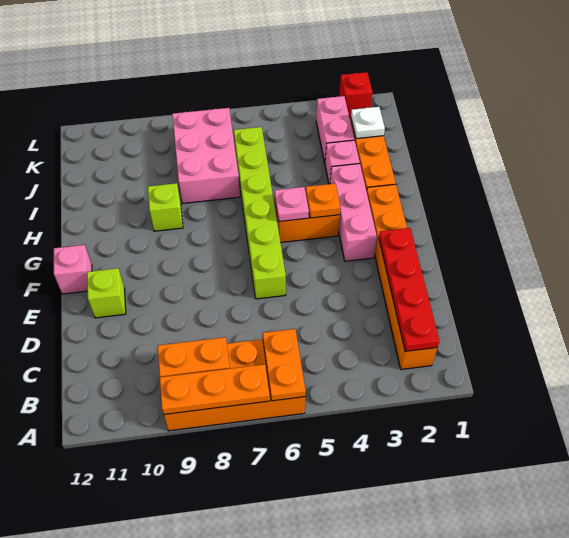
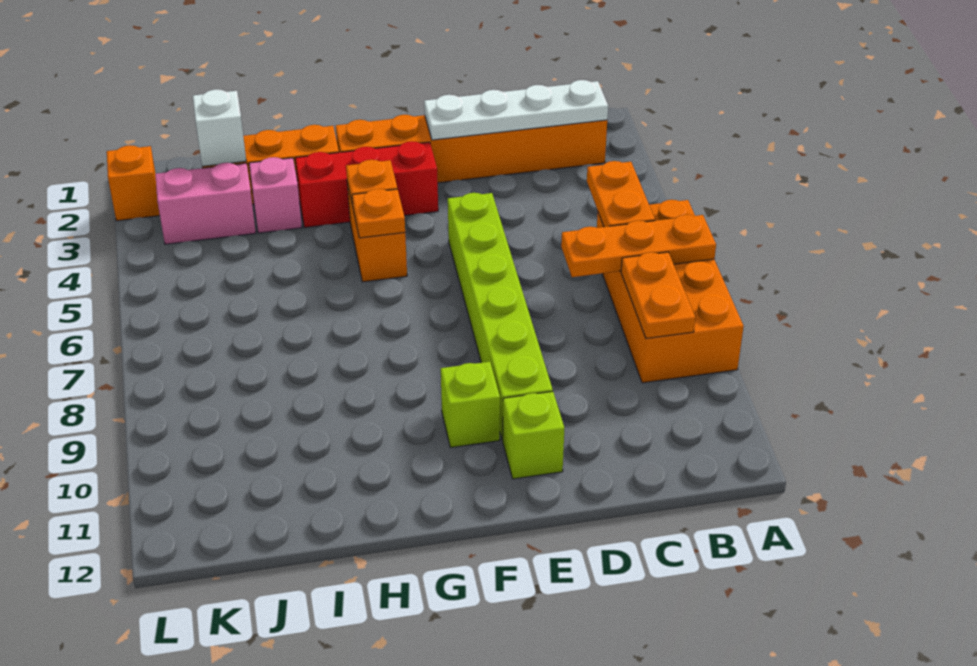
orange plate A6:B6 level 2 -> orange plate B5:B6 level 2
orange plate A7:A9 level 2 -> orange plate A7:C7 level 2
red plate B2:E2 level 2 -> white plate B2:E2 level 2
lime brick E6:J6 level 1 -> lime brick E5:E10 level 1
pink brick F3:H3 level 1 -> red brick F3:H3 level 1
pink brick F12 level 1 -> none
pink plate G5 level 2 -> orange plate G5 level 2
lime brick H9 level 1 -> lime brick F10 level 1
pink brick I7:K8 level 1 -> none
white plate J2 level 2 -> white brick J2 level 2
red brick L2 level 1 -> orange brick L2 level 1

